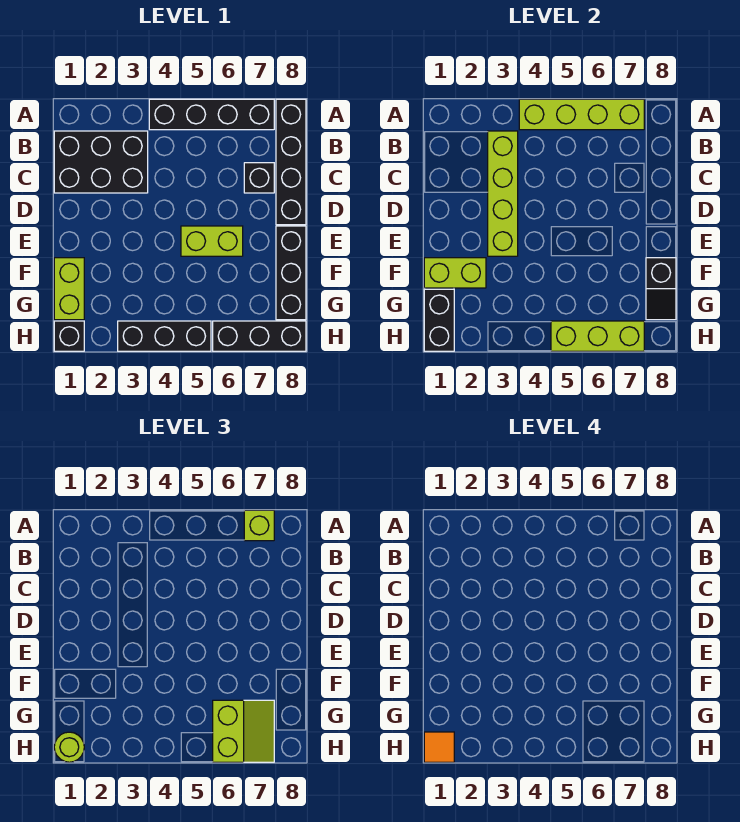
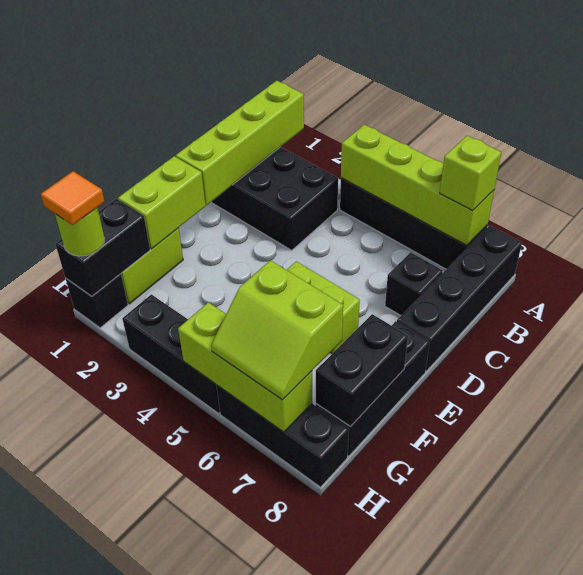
lime brick B3:E3 level 2 -> lime brick A1:D1 level 2
lime brick F1:F2 level 2 -> lime brick E1:F1 level 2
black slope F8:G8 level 2 top F -> black brick F8:G8 level 2
lime slope G6:H7 level 3 top 6 -> lime slope G6:H7 level 3 top G

